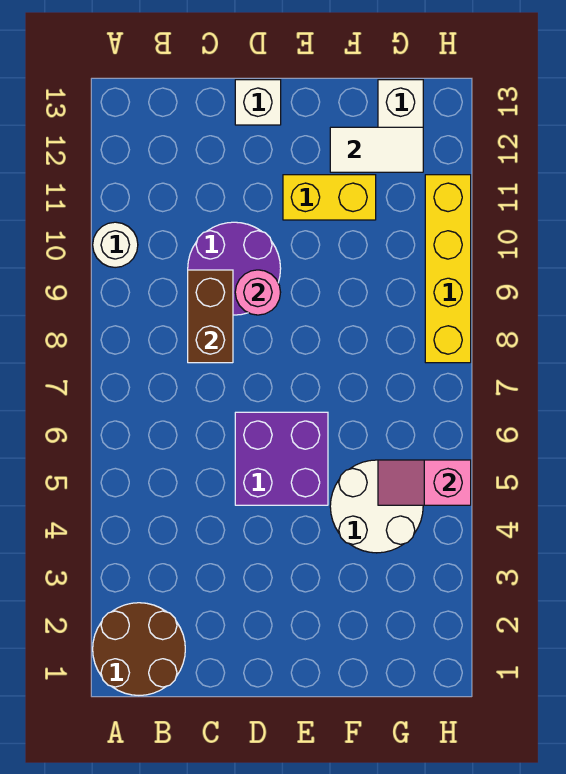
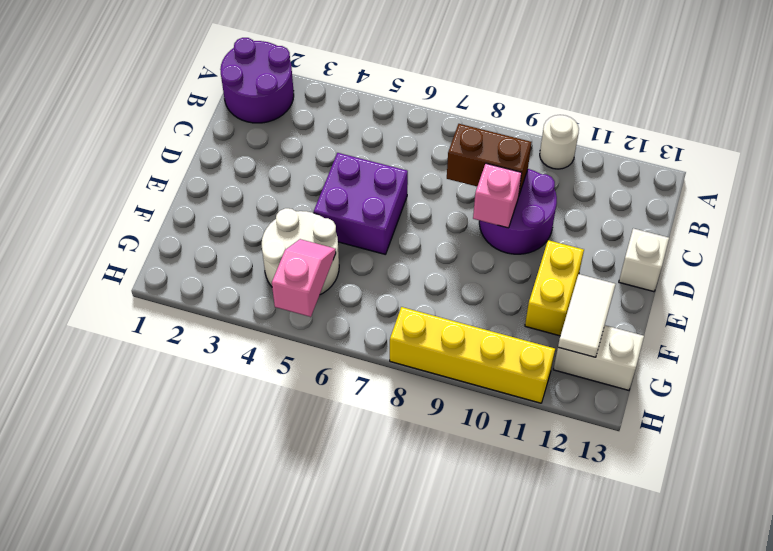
brown round brick A1:B2 level 1 -> purple round brick A1:B2 level 1
pink round brick D9 level 2 -> pink brick D9 level 2

